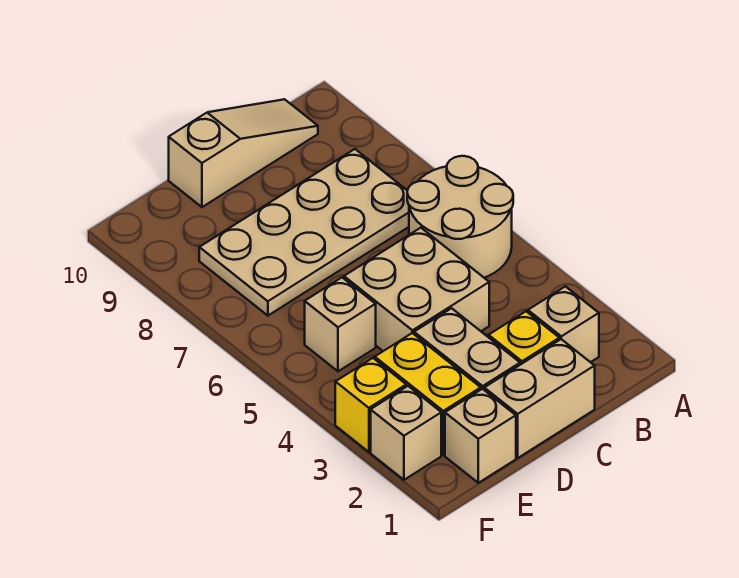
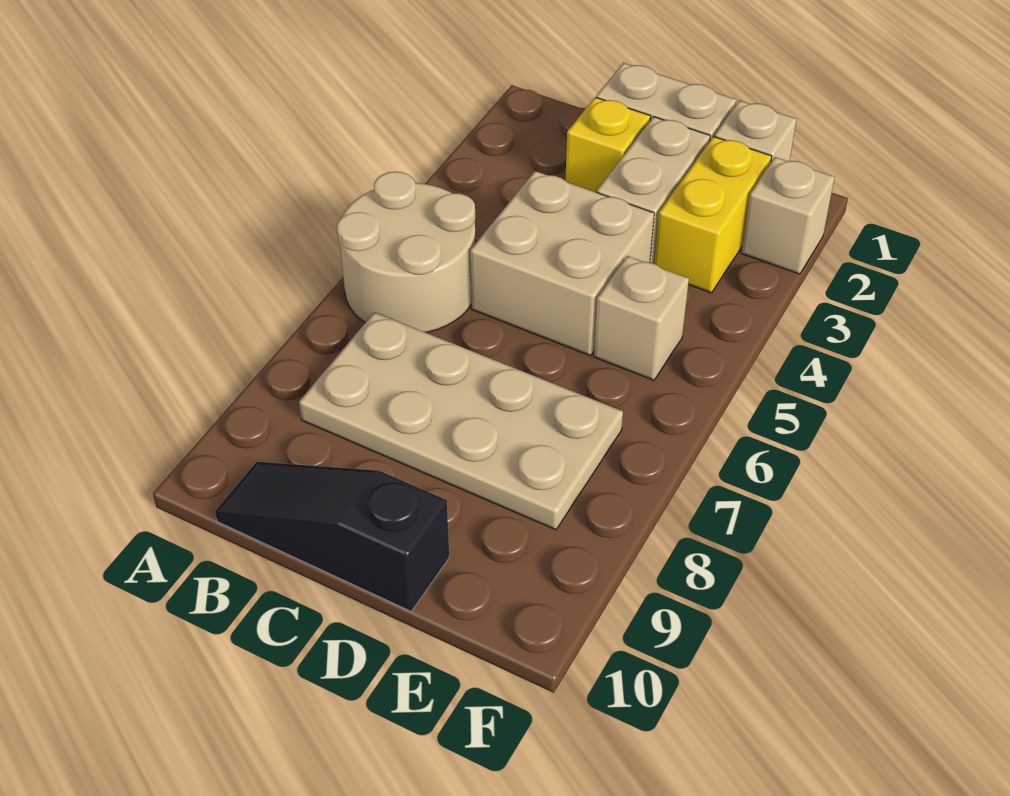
tan brick B2 level 1 -> none
tan slope B10:D10 level 1 top D -> black slope B10:D10 level 1 top D
yellow brick F3 level 1 -> none

